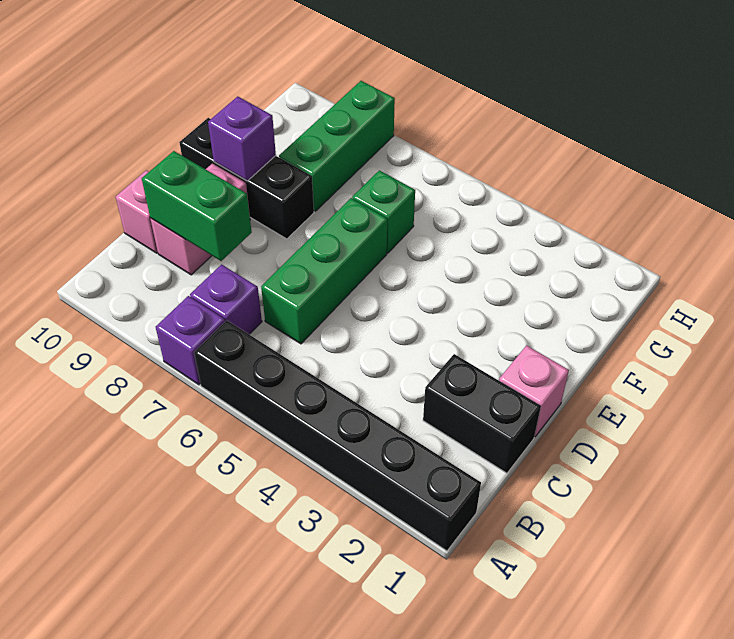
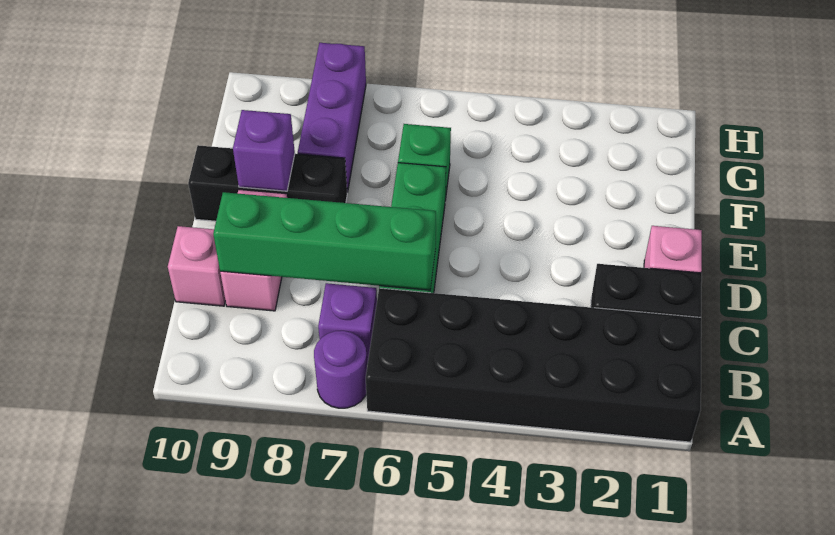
black brick A1:A6 level 1 -> black brick A1:B6 level 1
purple brick A7 level 1 -> purple round brick A7 level 1
green brick C8:C9 level 2 -> green brick C6:C9 level 2
green brick F8:H8 level 1 -> purple brick F8:H8 level 1

